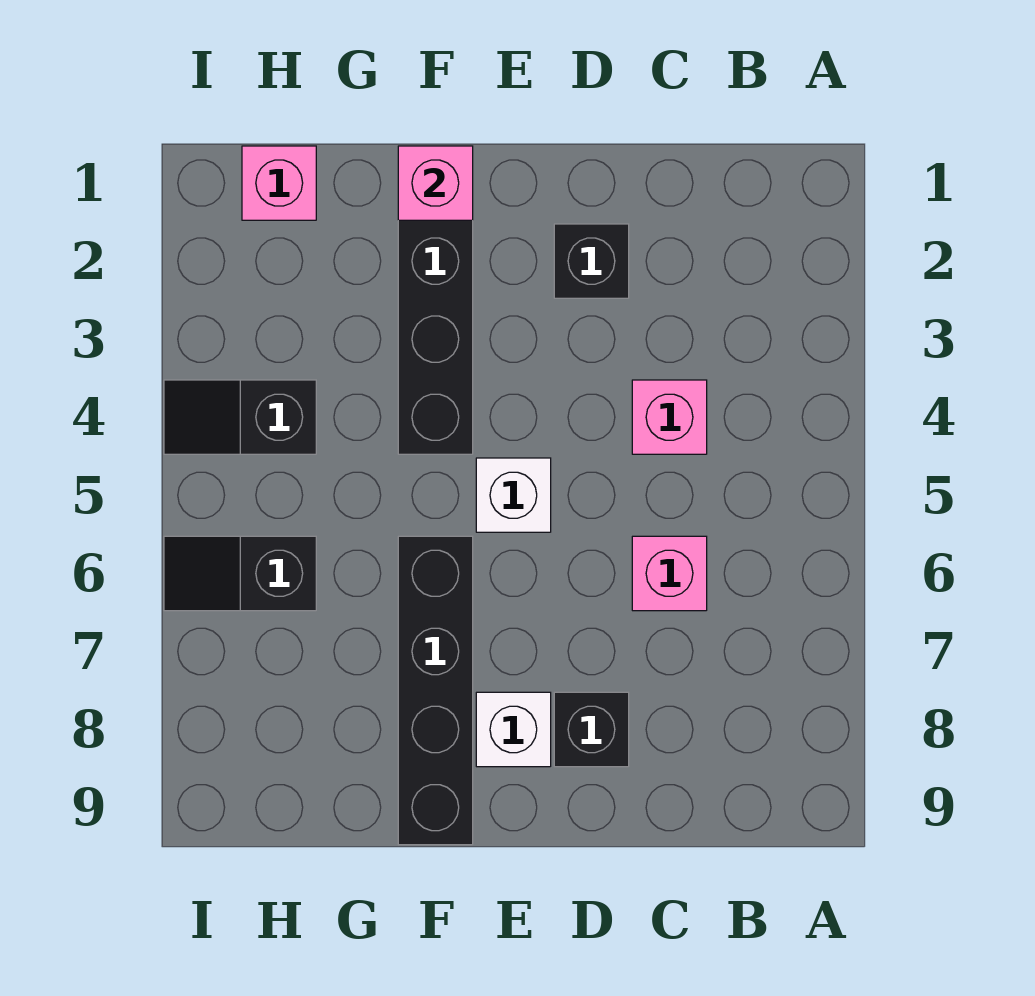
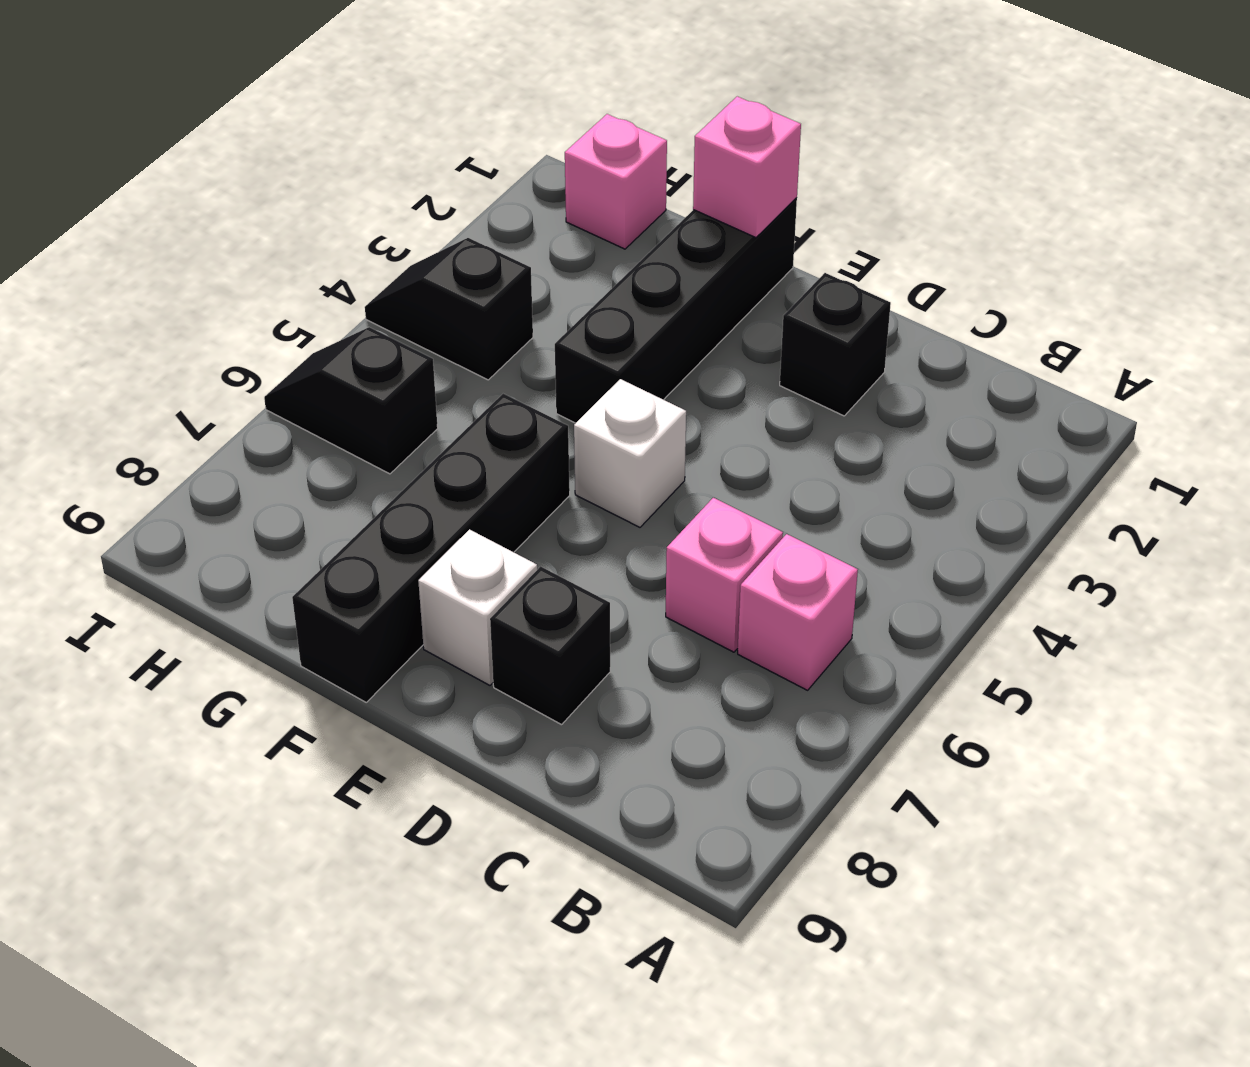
pink brick C4 level 1 -> pink brick B6 level 1

